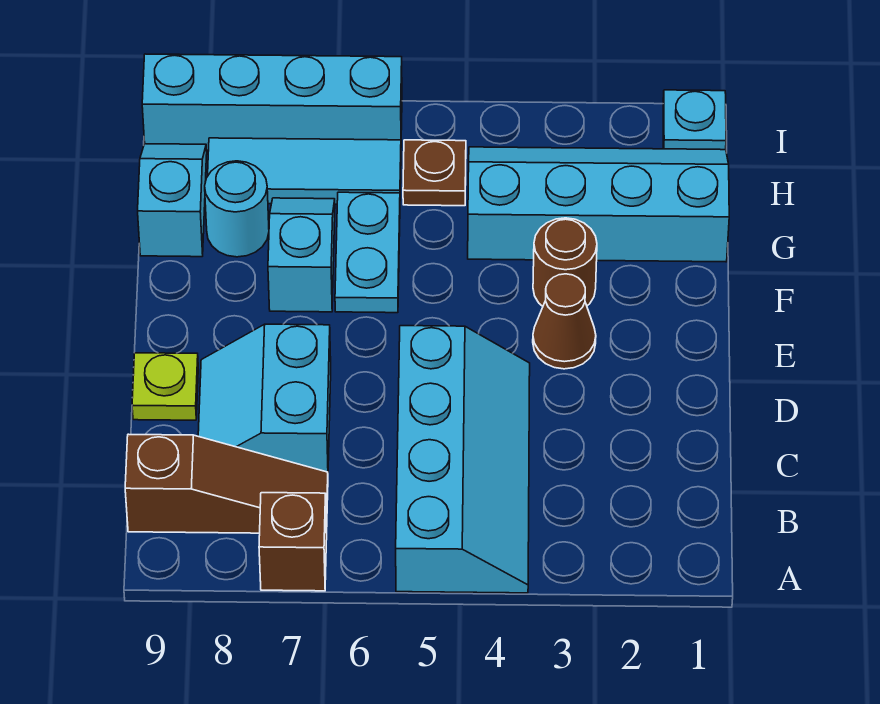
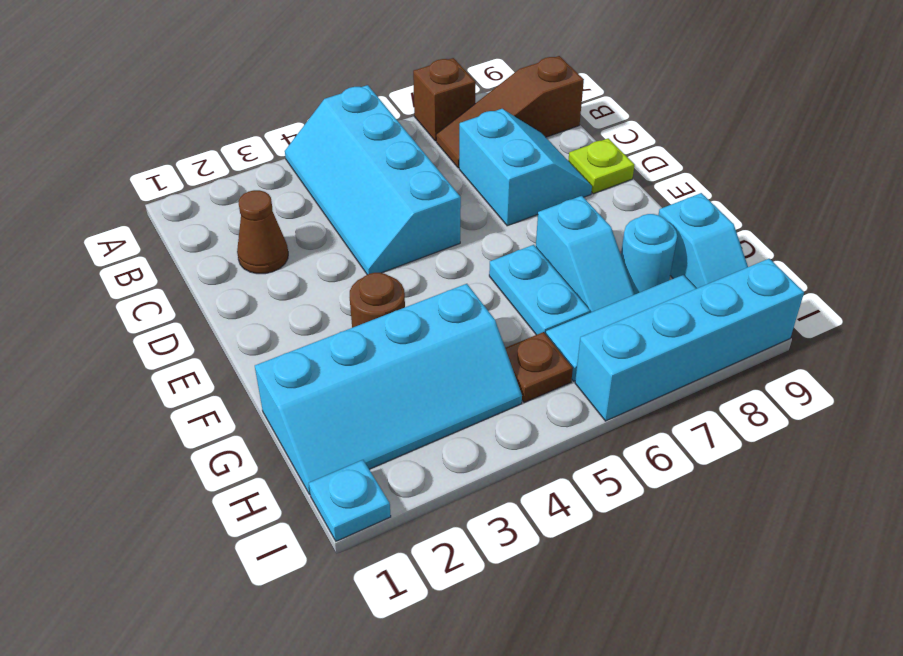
brown cone E3 level 1 -> brown cone C2 level 1

